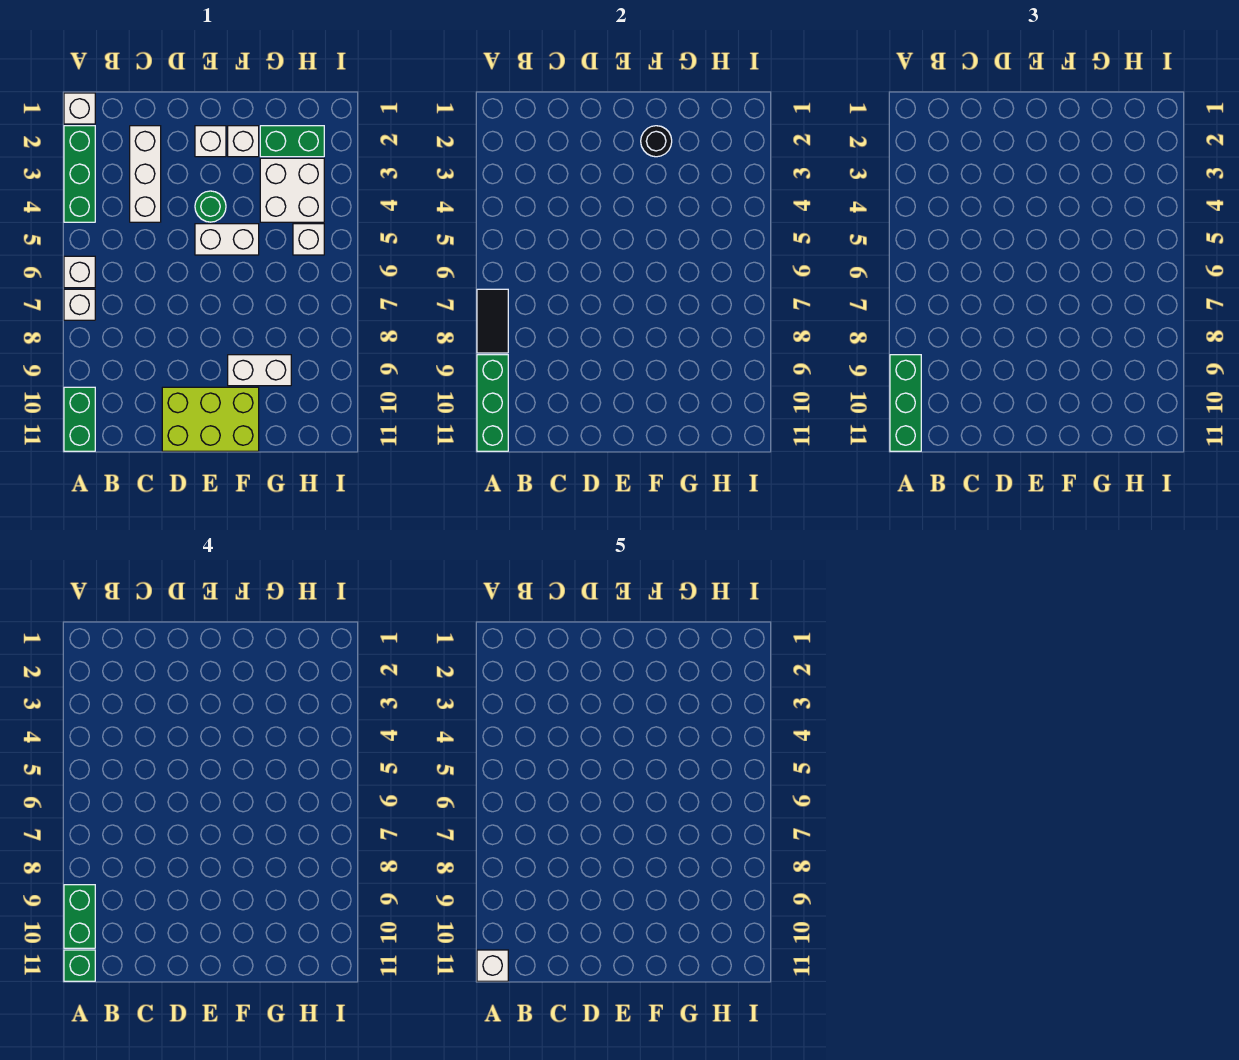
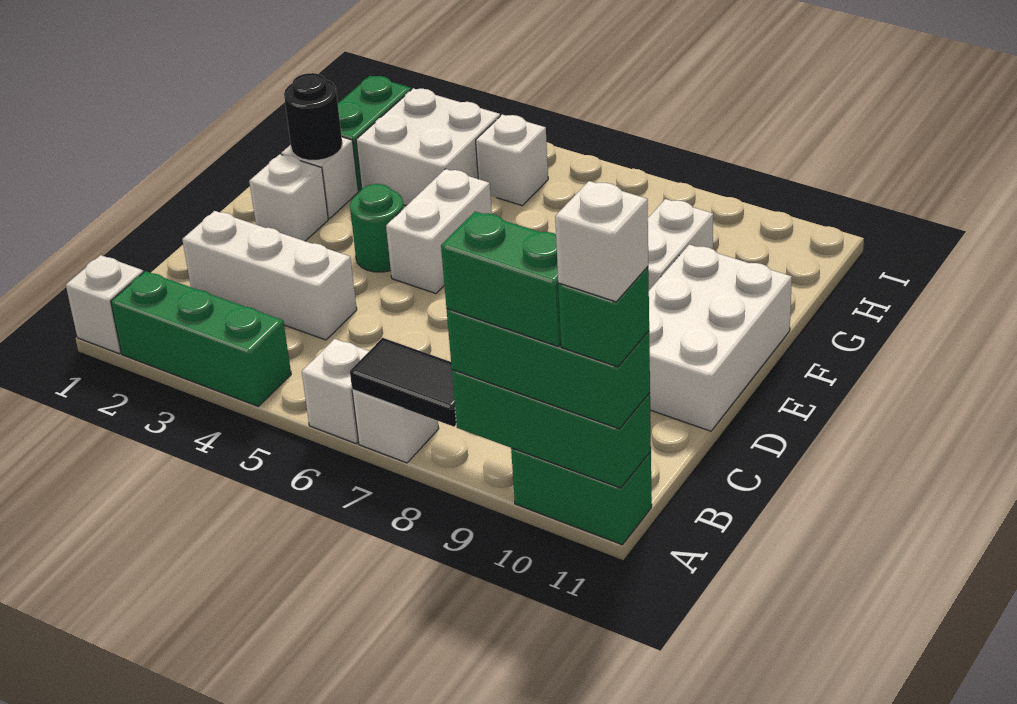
lime brick D10:F11 level 1 -> white brick D10:F11 level 1

